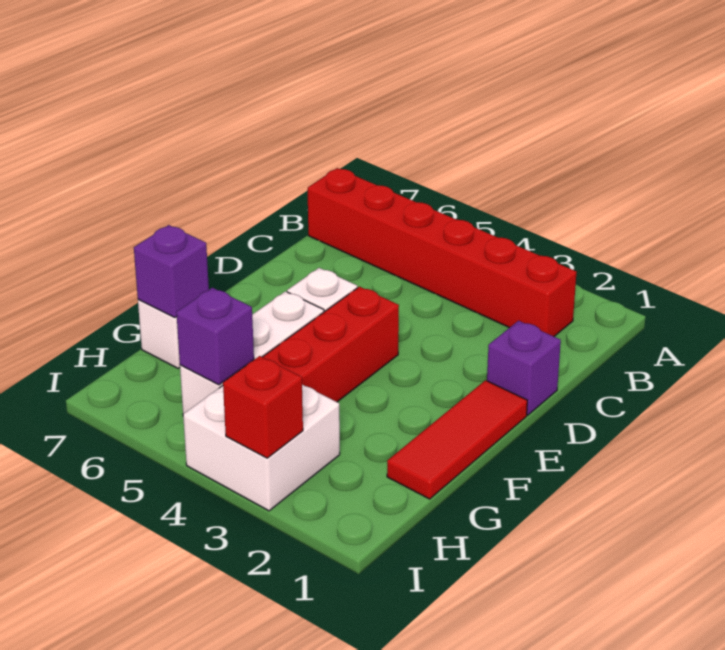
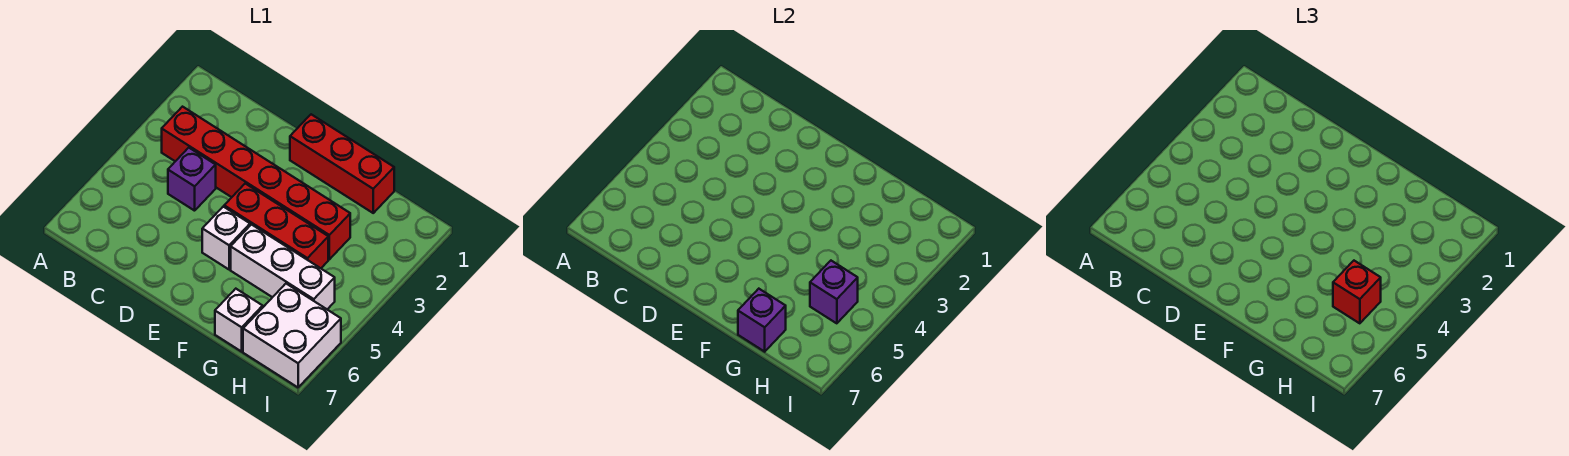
red brick B2:B7 level 1 -> red brick B3:G3 level 1
purple brick D1 level 1 -> purple brick C4 level 1
red tile E1:G1 level 1 -> red brick E1:G1 level 1
white brick H3:I4 level 1 -> white brick H6:I7 level 1
red brick I3 level 2 -> red brick H5 level 3

